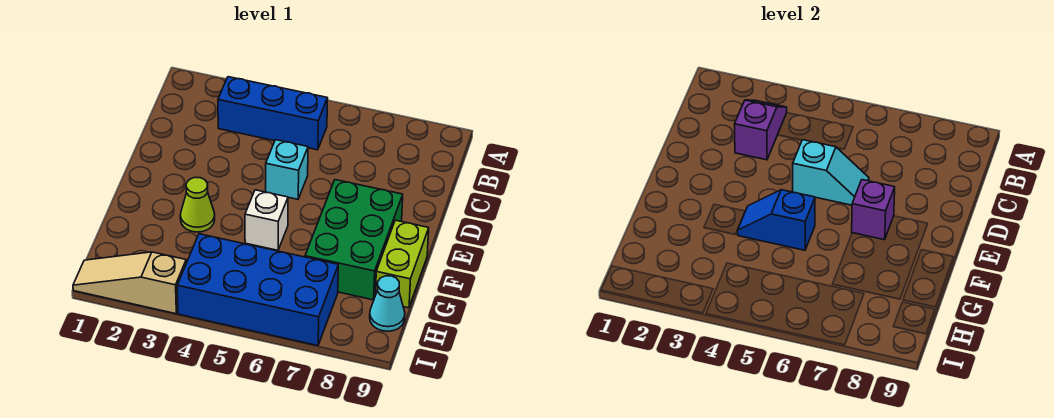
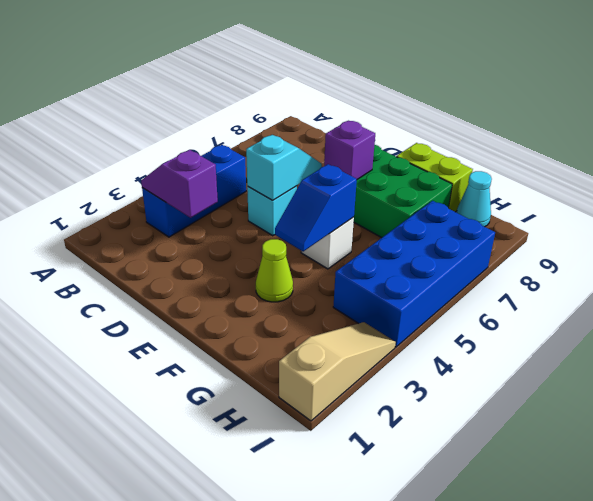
tan slope I1:I3 level 1 top 3 -> tan slope I1:I3 level 1 top 1

